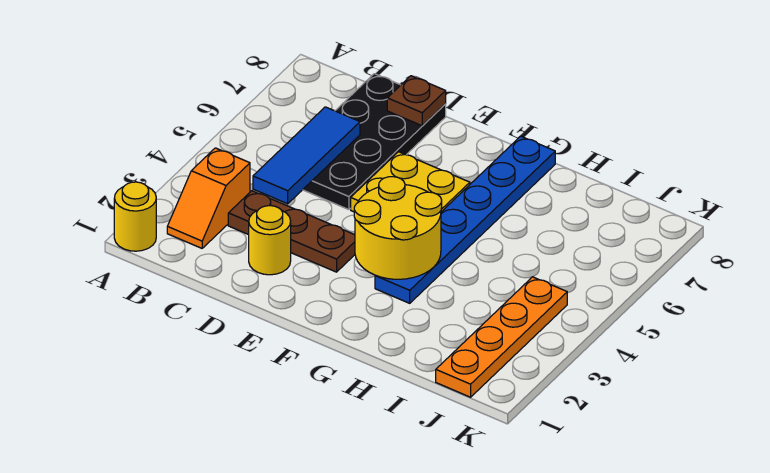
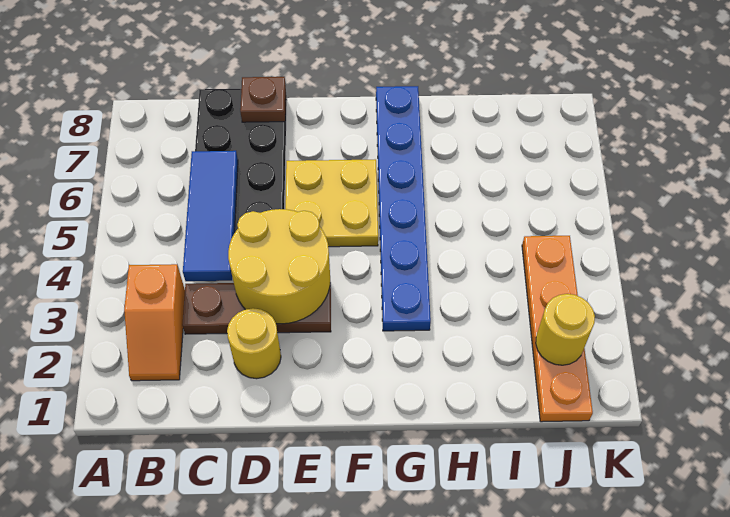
yellow round brick A1 level 1 -> yellow round brick J2 level 2
yellow round brick F3:G4 level 2 -> yellow round brick D3:E4 level 2

